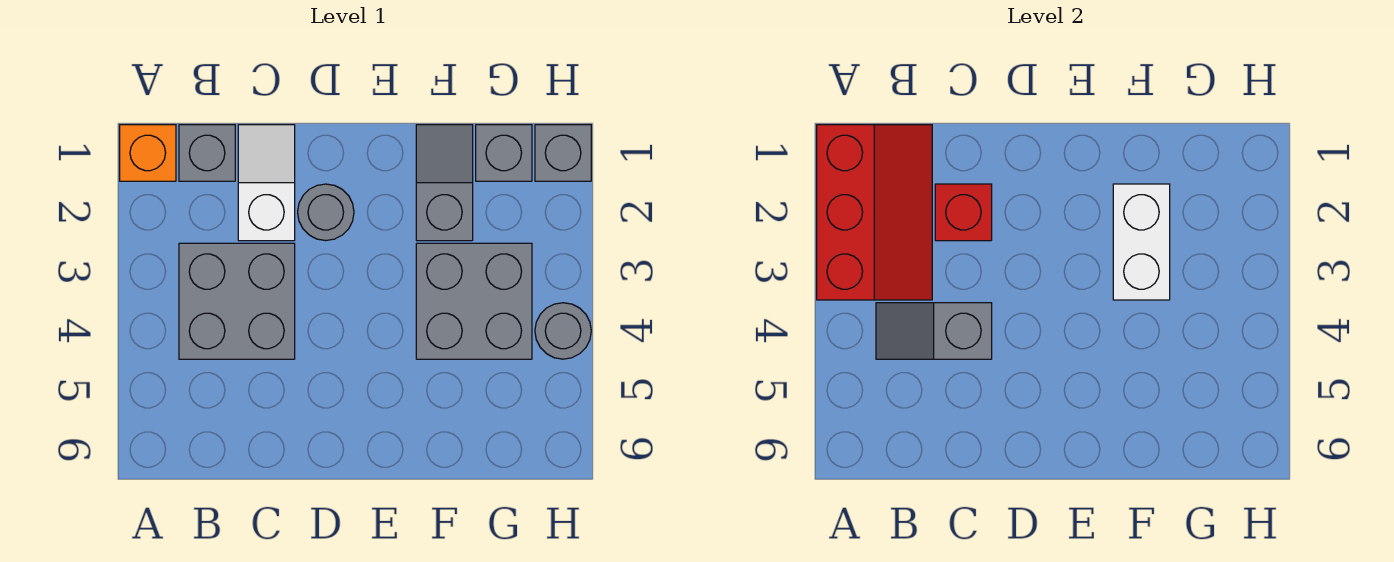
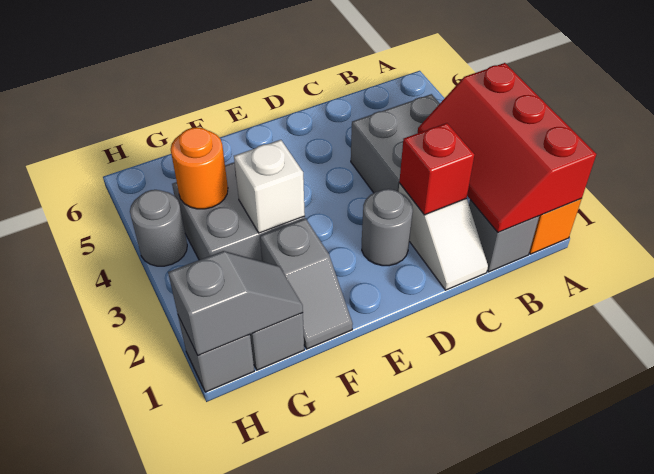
grey slope B4:C4 level 2 top C -> grey slope G1:H1 level 2 top H
white brick F2:F3 level 2 -> white brick F3 level 2
none -> orange round brick G4 level 2

